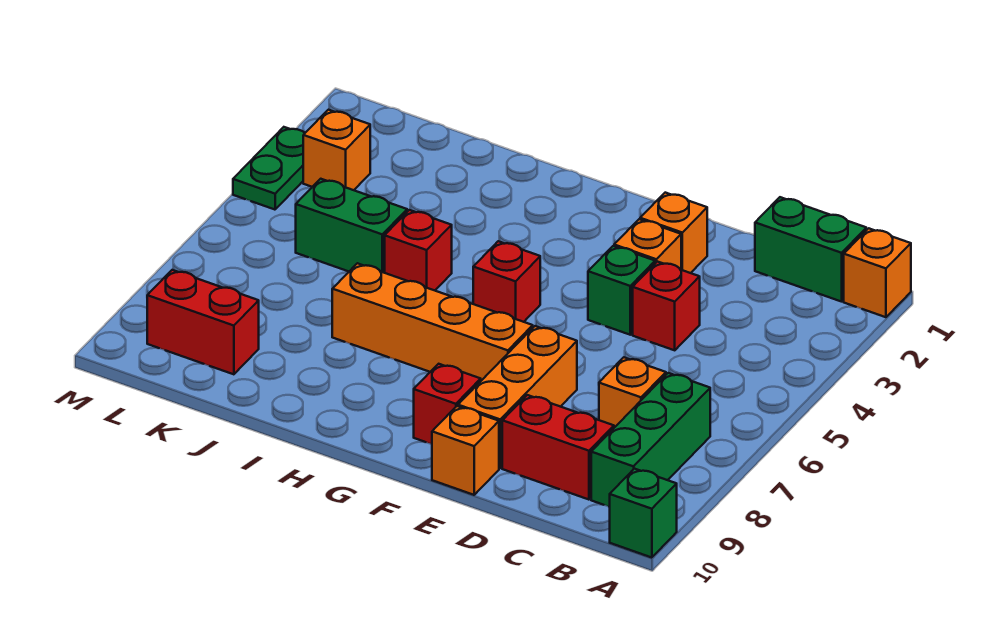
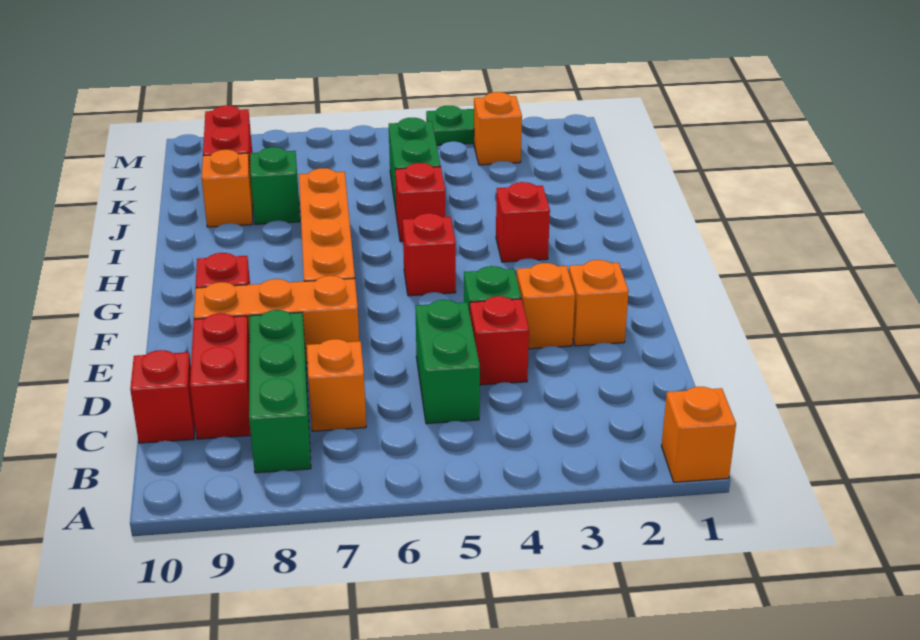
green brick A10 level 1 -> green brick J8 level 1
green brick B1:C1 level 1 -> green brick C5:D5 level 1
green brick B7:B9 level 1 -> green brick B8:D8 level 1
none -> red brick C10 level 1
orange brick E10 level 1 -> orange brick J9 level 1
none -> red brick H3 level 1

